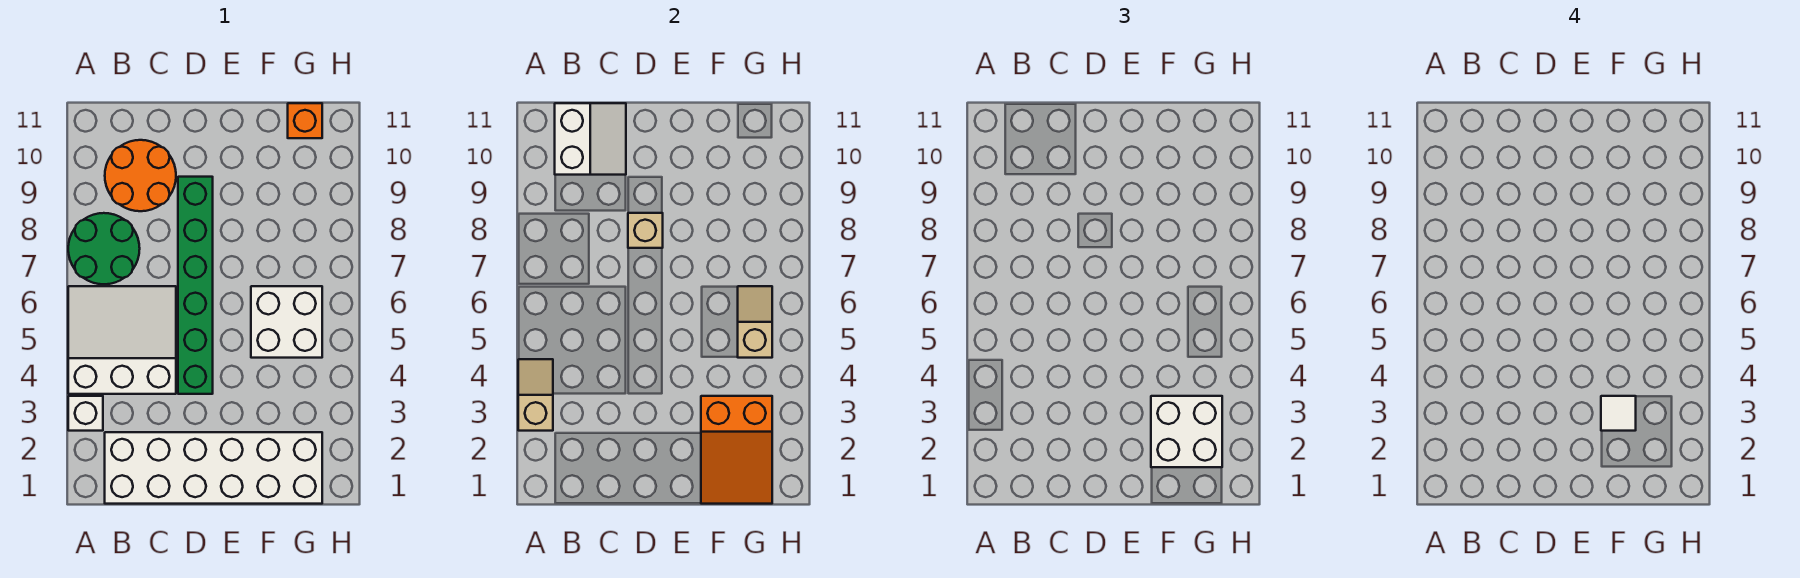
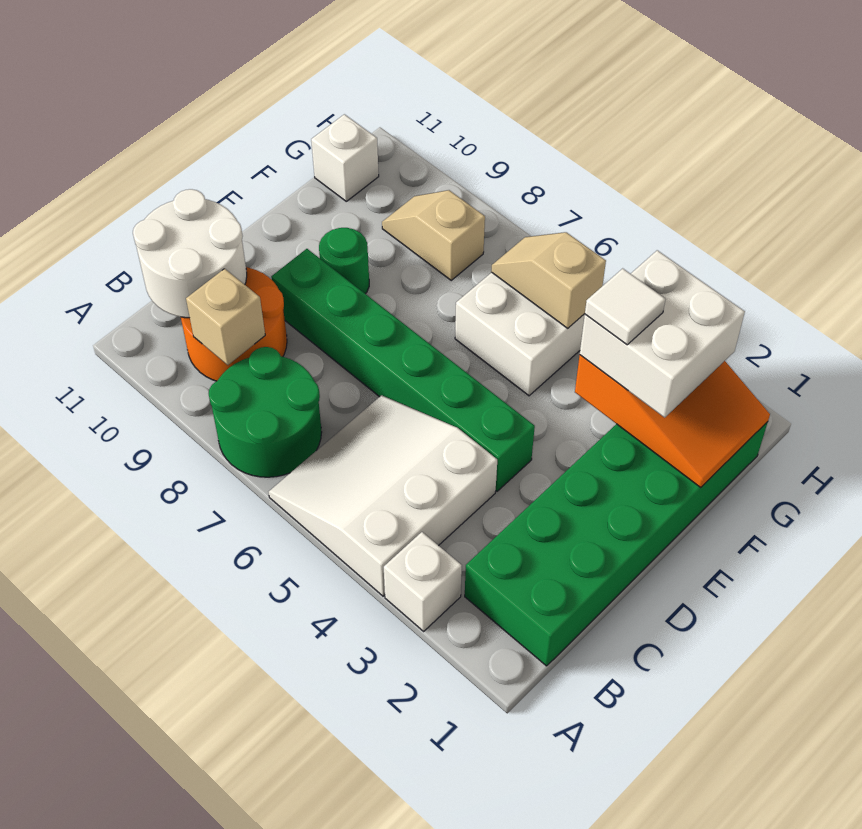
tan slope A3:A4 level 2 top 3 -> tan slope G8:G9 level 1 top 8
white brick B1:G2 level 1 -> green brick B1:G2 level 1
white slope B10:C11 level 2 top B -> white round brick B10:C11 level 2
tan brick D8 level 2 -> tan brick B9 level 2
none -> green round brick E9 level 1
orange brick G11 level 1 -> white brick G11 level 1

